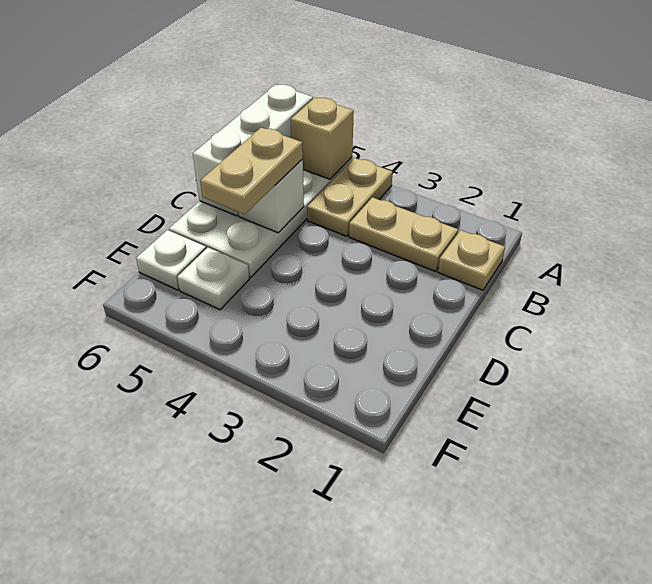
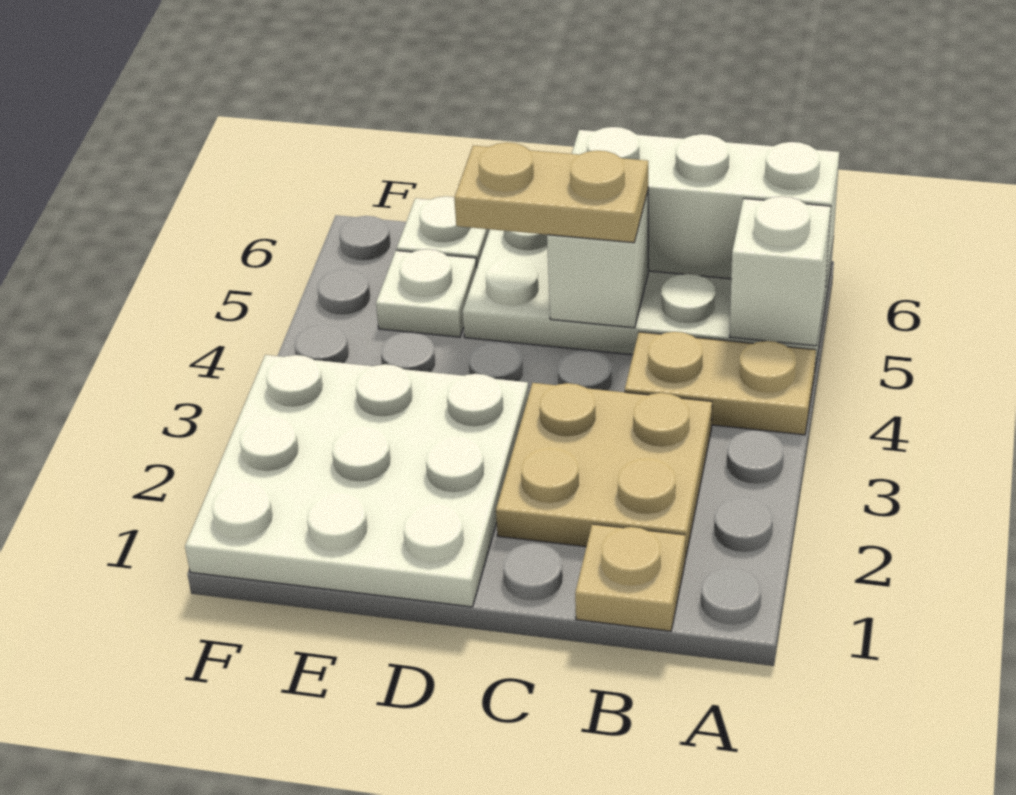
tan brick A5 level 2 -> white brick A5 level 2
tan plate B2:B3 level 1 -> tan plate B2:C3 level 1
none -> white plate D1:F3 level 1

